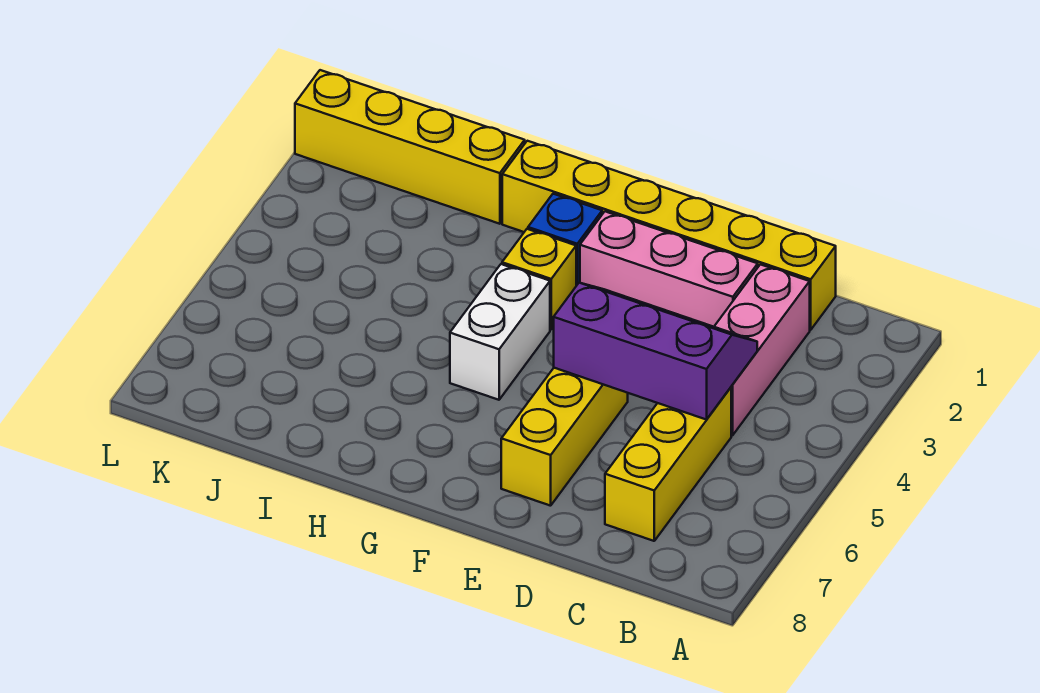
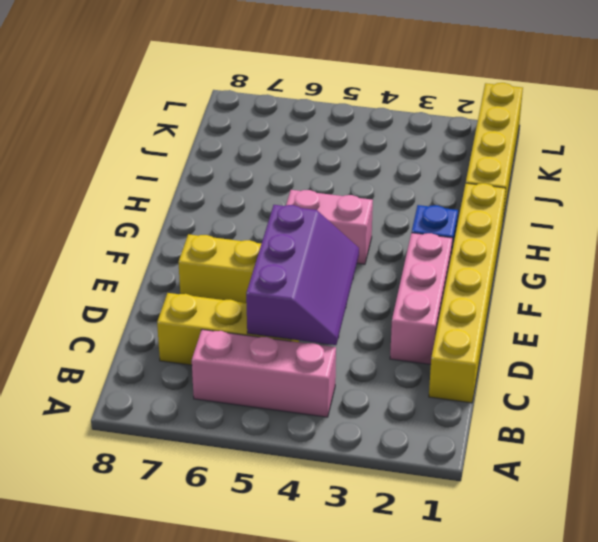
pink brick C2:C4 level 1 -> pink brick B4:B6 level 1
yellow brick G3 level 1 -> none
white brick G4:G5 level 1 -> pink brick G4:G5 level 1

